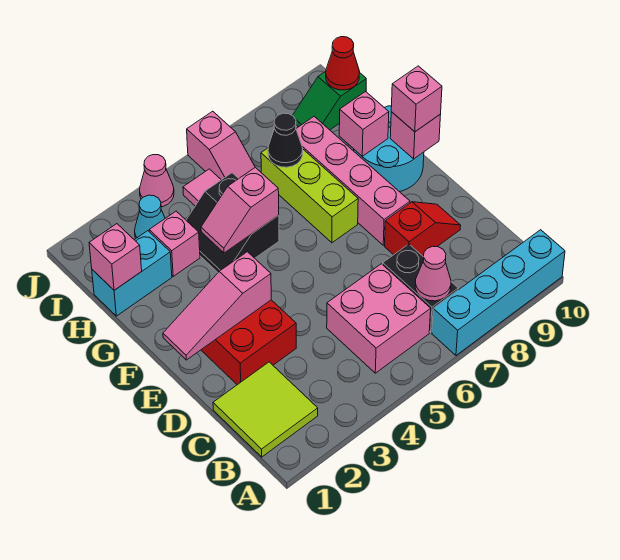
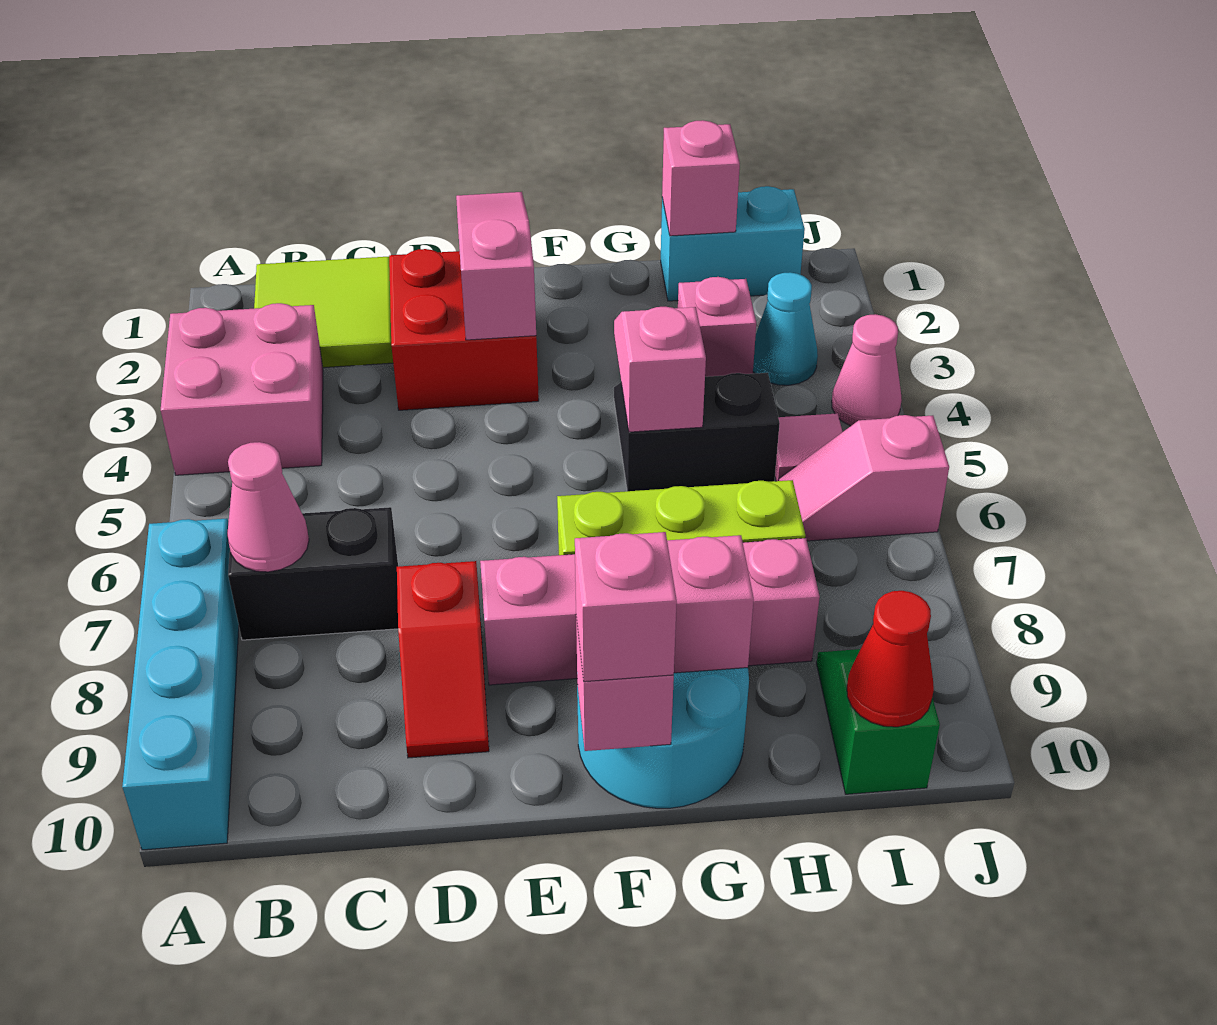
pink brick B5:C6 level 1 -> pink brick A3:B4 level 1
cyan brick H1:H2 level 1 -> cyan brick H1:I1 level 1
black cone H7 level 2 -> none

